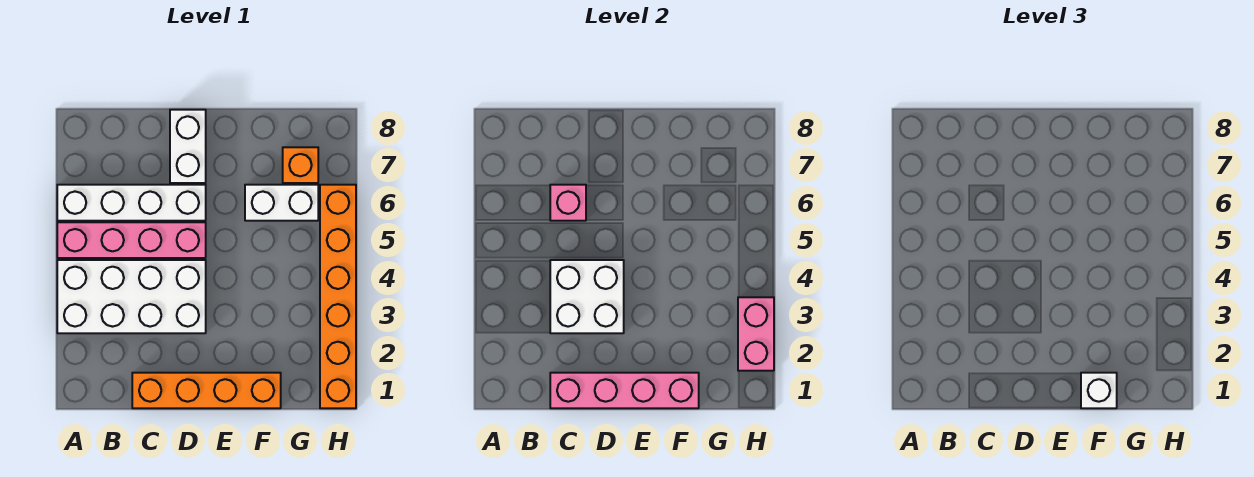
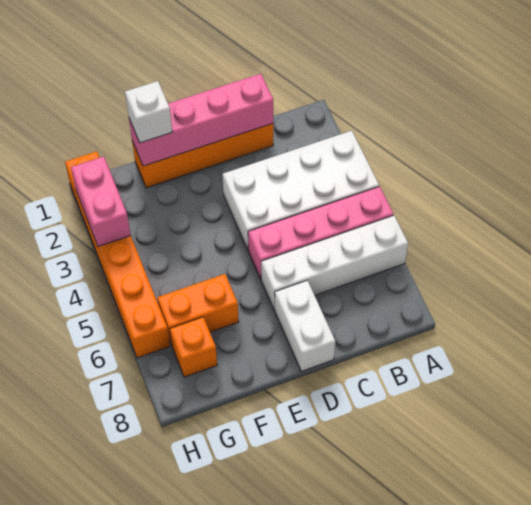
white brick C3:D4 level 2 -> none
pink brick C6 level 2 -> none
white brick F6:G6 level 1 -> orange brick F6:G6 level 1

